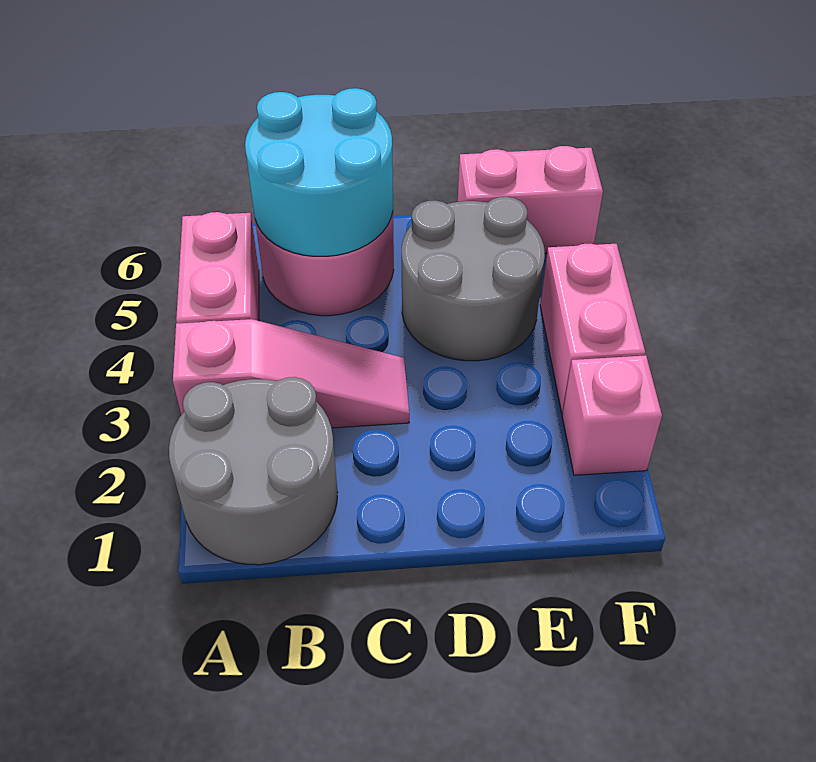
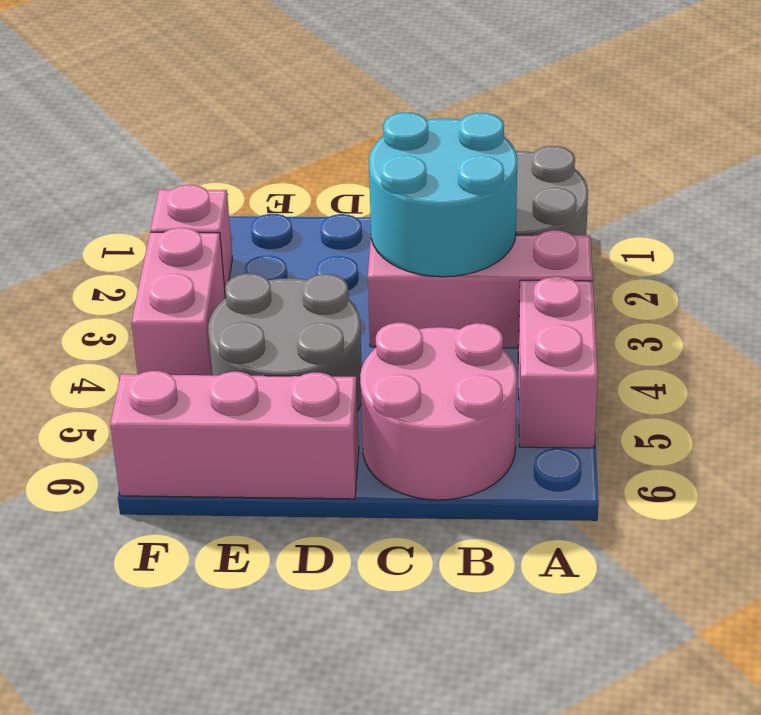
pink slope A3:C3 level 1 top A -> pink brick A3:C3 level 1
cyan round brick B5:C6 level 2 -> cyan round brick B2:C3 level 2
pink brick E6:F6 level 1 -> pink brick D6:F6 level 1

